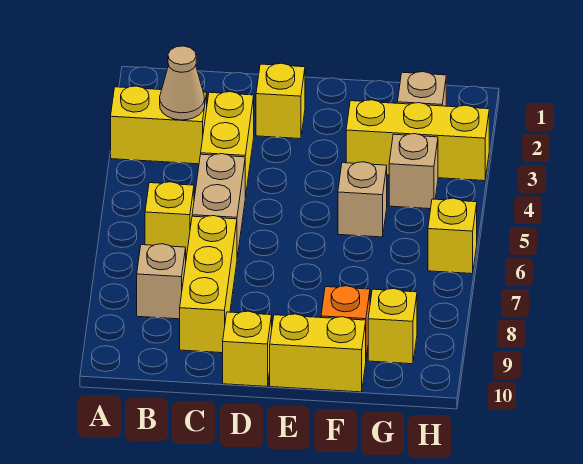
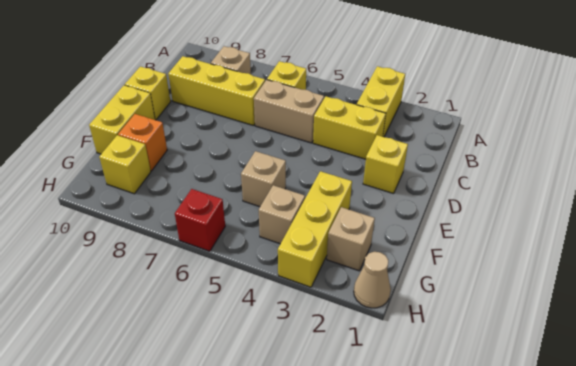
tan cone B3 level 2 -> tan cone H1 level 1
yellow brick H6 level 1 -> red brick H6 level 1

